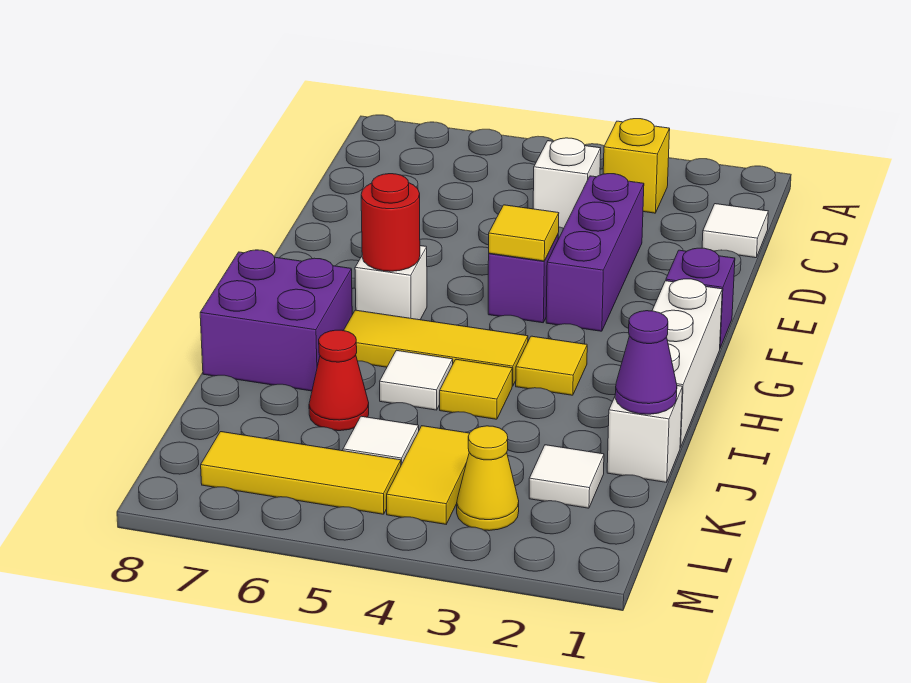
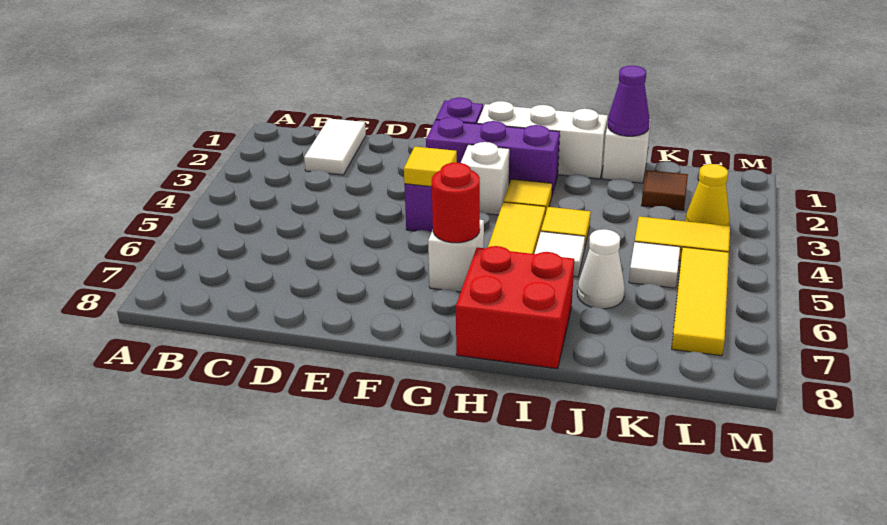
yellow brick B3 level 1 -> none
white tile C1 level 1 -> white tile C1:C2 level 1
white brick C4 level 1 -> white brick G3 level 1
purple brick D3:F3 level 1 -> purple brick F2:H2 level 1
purple brick H7:I8 level 1 -> red brick H7:I8 level 1
red cone J6 level 1 -> white cone J6 level 1
white tile K2 level 1 -> brown tile K2 level 1

